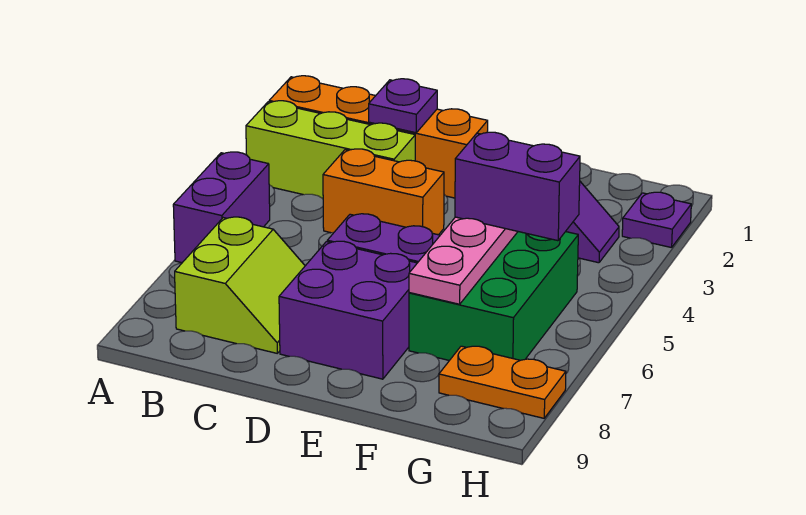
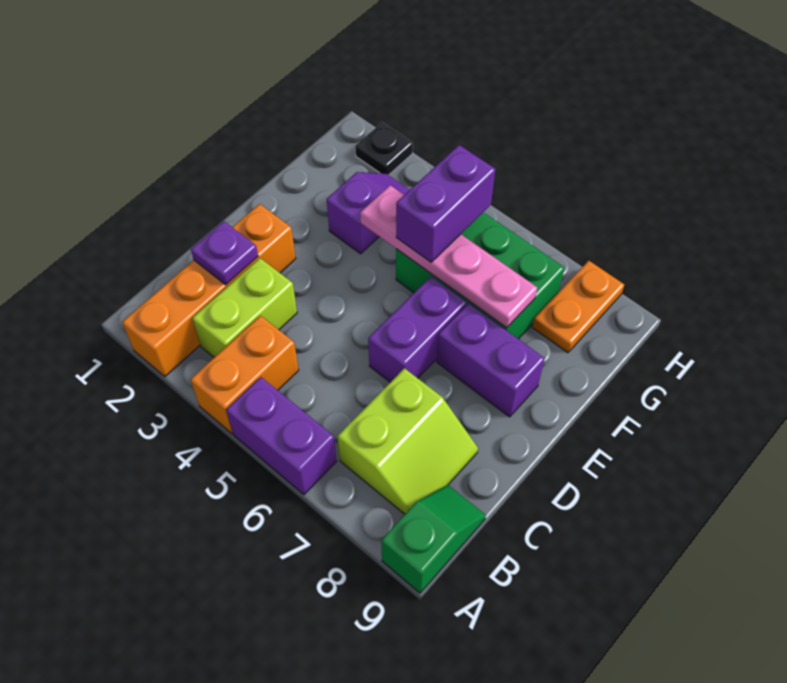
lime brick A3:C3 level 1 -> lime brick B3:C3 level 1
none -> green slope A9:B9 level 1 top A
lime slope B7:C8 level 1 top B -> lime slope B7:C8 level 1 top 7
orange brick C4:D4 level 1 -> orange brick A4:B4 level 1
purple brick D7:E8 level 1 -> purple brick E7:E8 level 1
purple plate H2 level 1 -> black plate H2 level 1

